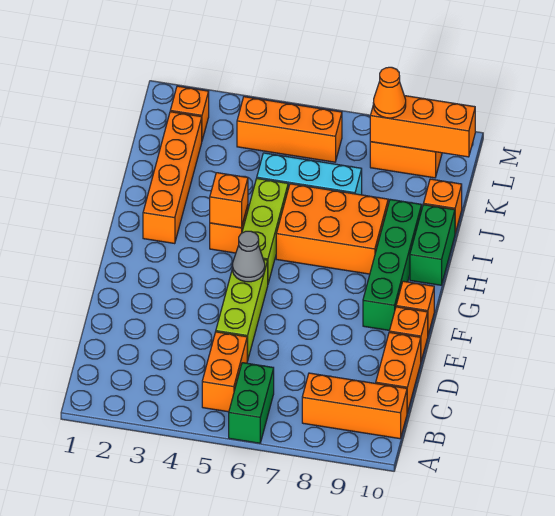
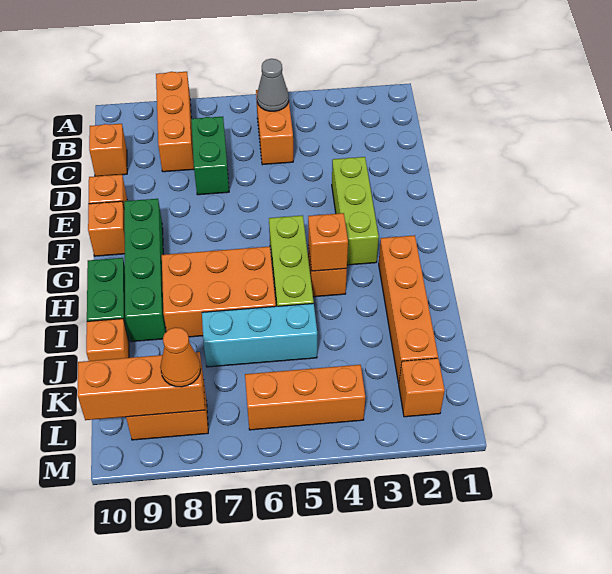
green brick A6:B6 level 1 -> green brick C7:D7 level 1
orange brick B8:B10 level 1 -> orange brick A8:C8 level 1
orange brick C10:D10 level 1 -> orange brick C10 level 1
lime brick D5:F5 level 1 -> lime brick E3:G3 level 1
grey cone F5 level 2 -> grey cone B5 level 2

